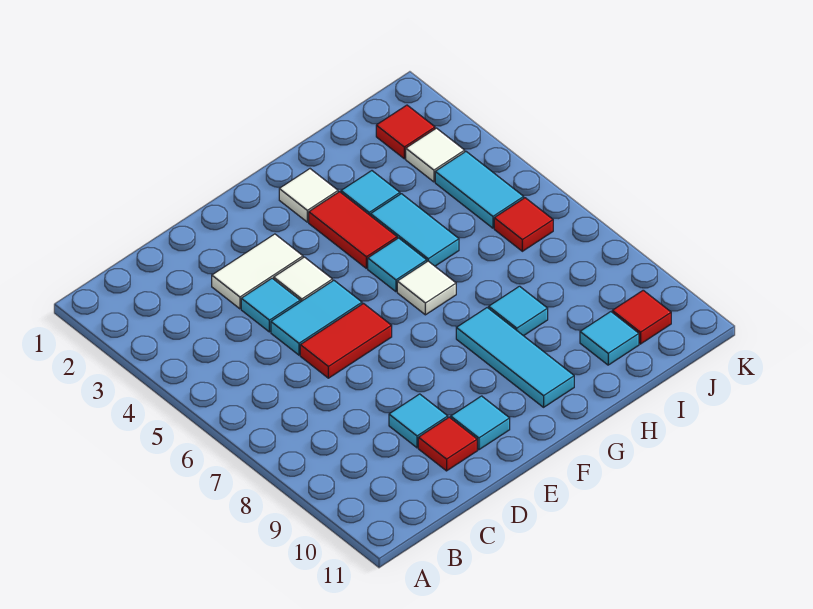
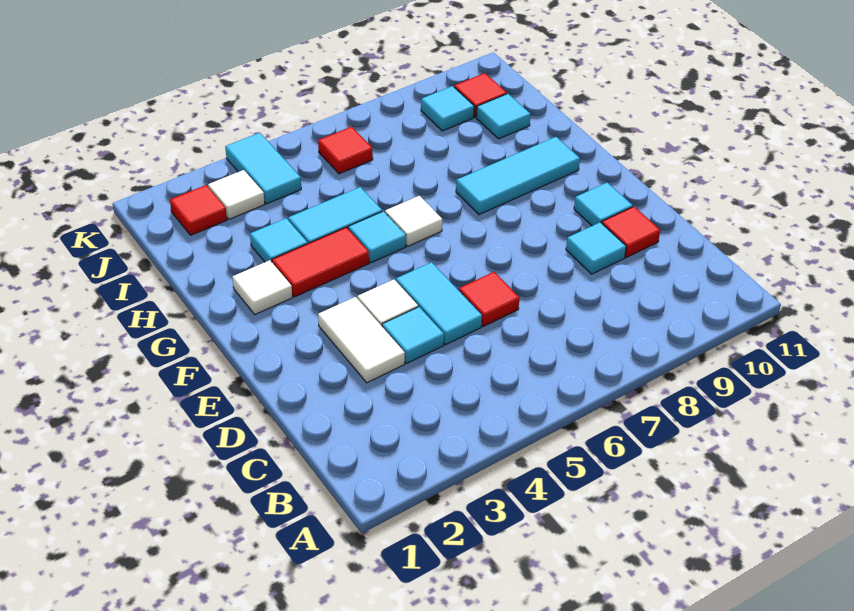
red tile D6:E6 level 1 -> red tile D6 level 1
cyan tile H8 level 1 -> cyan tile J9 level 1
cyan tile J4:J5 level 1 -> cyan tile J4:K4 level 1

